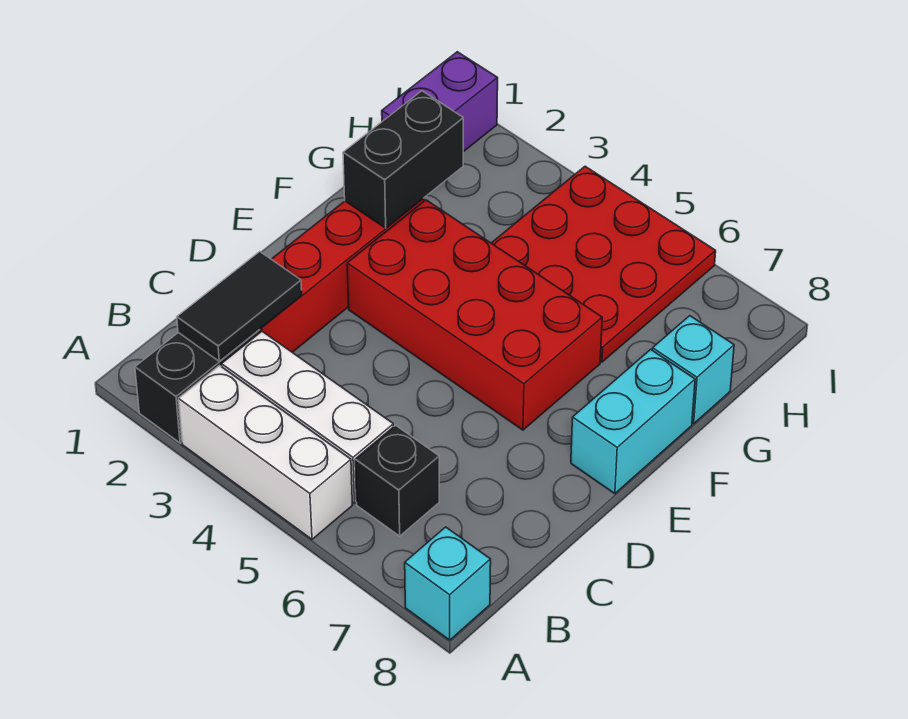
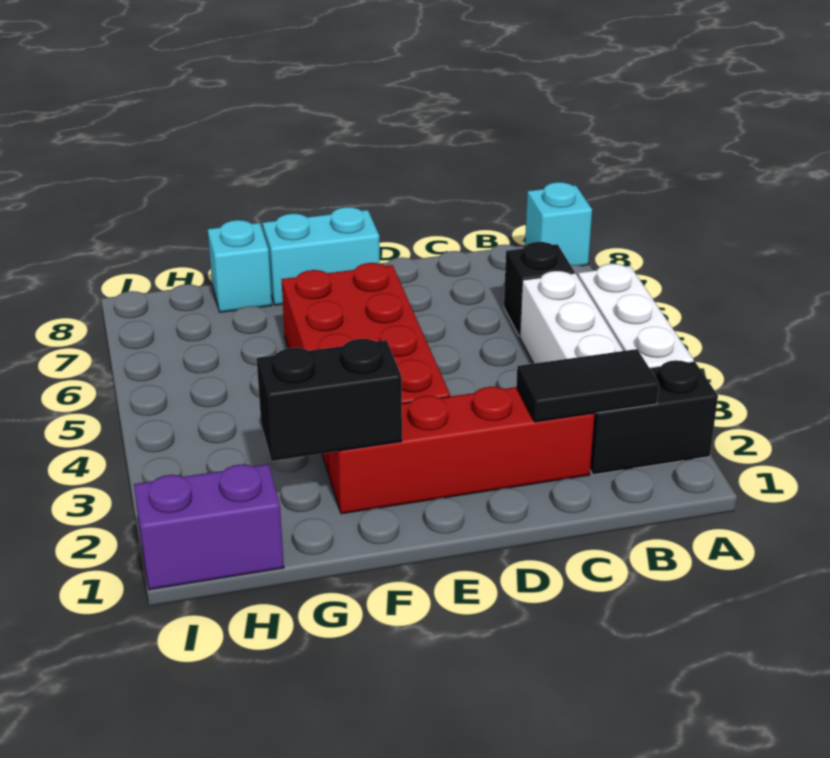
red plate G4:I6 level 1 -> none

